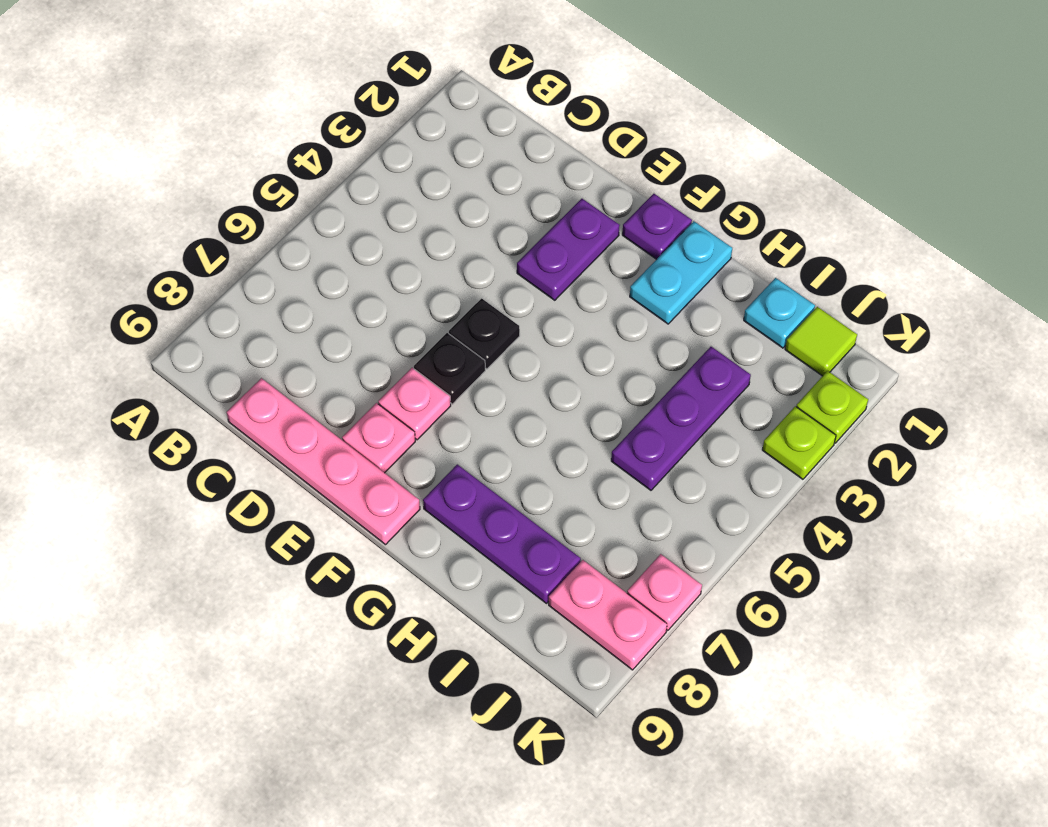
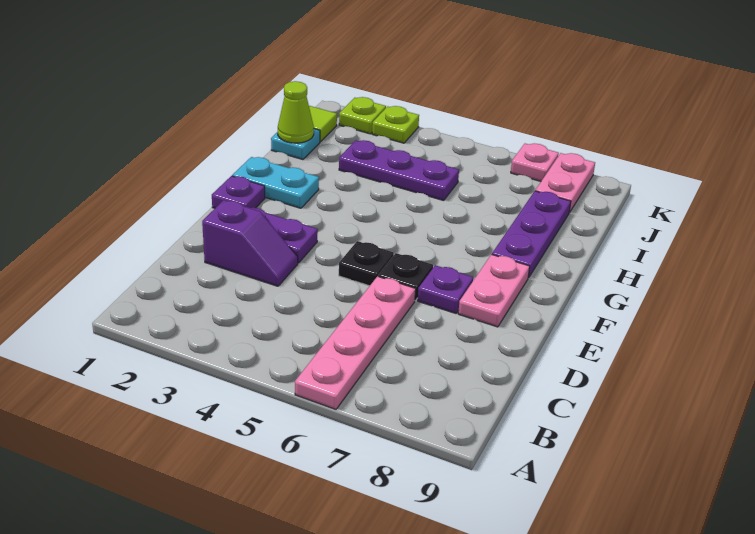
pink plate C9:F9 level 1 -> pink plate A6:D6 level 1
none -> purple slope D2:D3 level 1 top 2
pink plate E7 level 1 -> purple plate E7 level 1
pink plate E8 level 1 -> pink plate E8:F8 level 1
none -> lime cone I1 level 2

